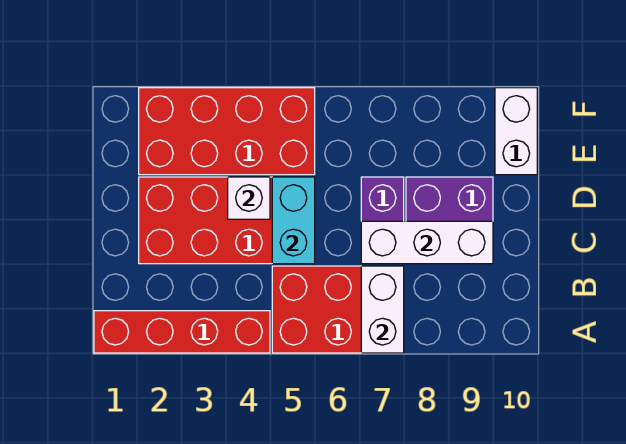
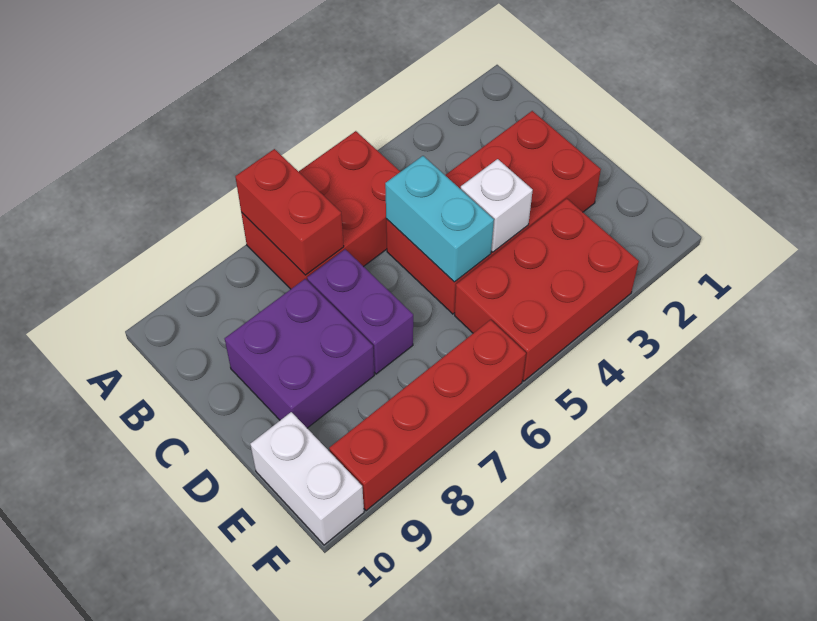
red brick A1:A4 level 1 -> red brick F6:F9 level 1
white brick A7:B7 level 2 -> red brick A7:B7 level 2
white brick C7:C9 level 2 -> none
red brick E2:F5 level 1 -> red brick E3:F5 level 1

